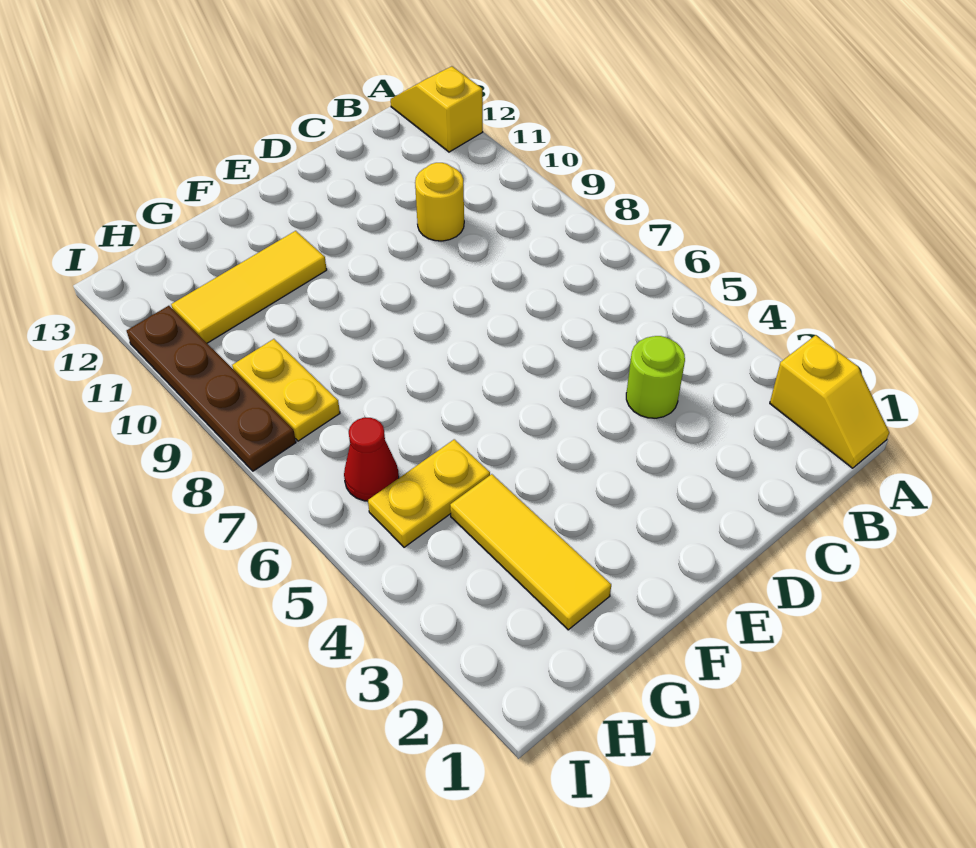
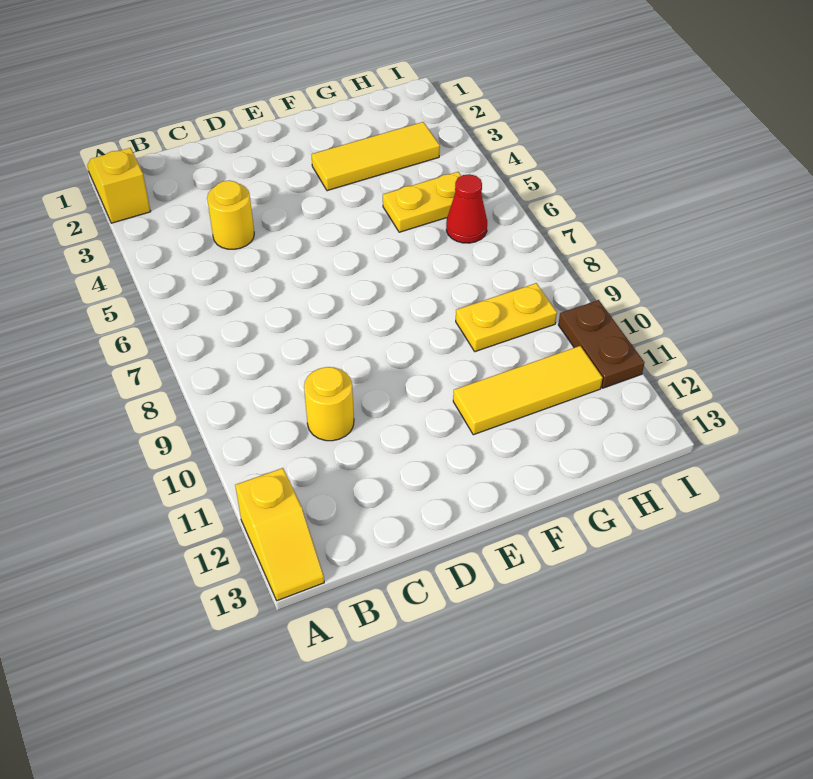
lime round brick C4 level 1 -> yellow round brick C4 level 1
yellow tile G2:G4 level 1 -> yellow tile F3:H3 level 1
yellow plate H8:H9 level 1 -> yellow plate G9:H9 level 1
brown plate I8:I11 level 1 -> brown plate I10:I11 level 1

